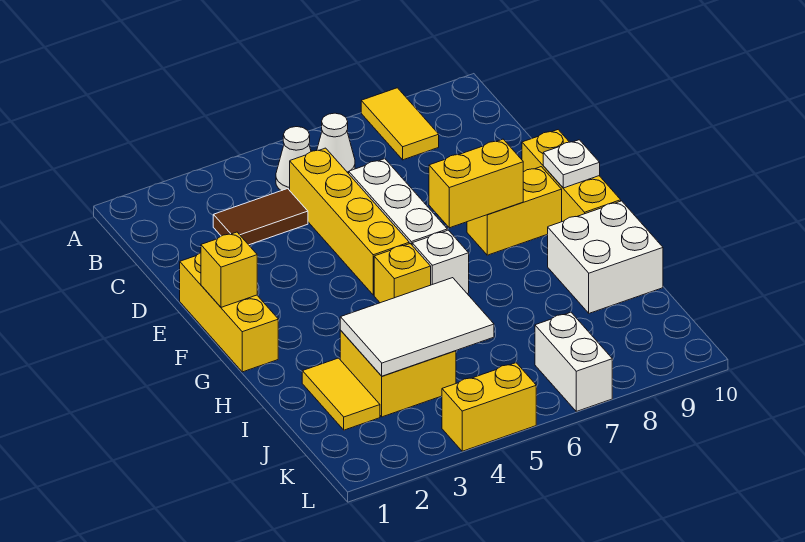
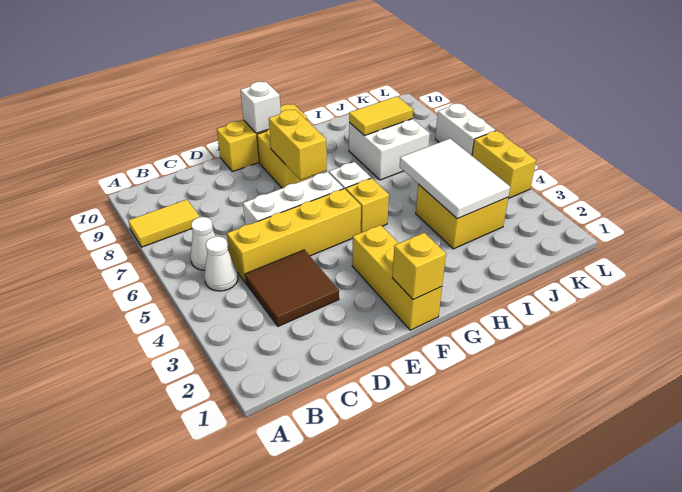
brown tile C3:C4 level 1 -> brown tile C3:D4 level 1
yellow brick E1:G1 level 1 -> yellow brick F1:F3 level 1
white plate F10 level 2 -> white brick F10 level 2
white brick H9:I10 level 1 -> white brick I7:J8 level 1
yellow tile I2:J2 level 1 -> yellow tile I8:J8 level 2
white brick K7:L7 level 1 -> white brick L6:L7 level 1

